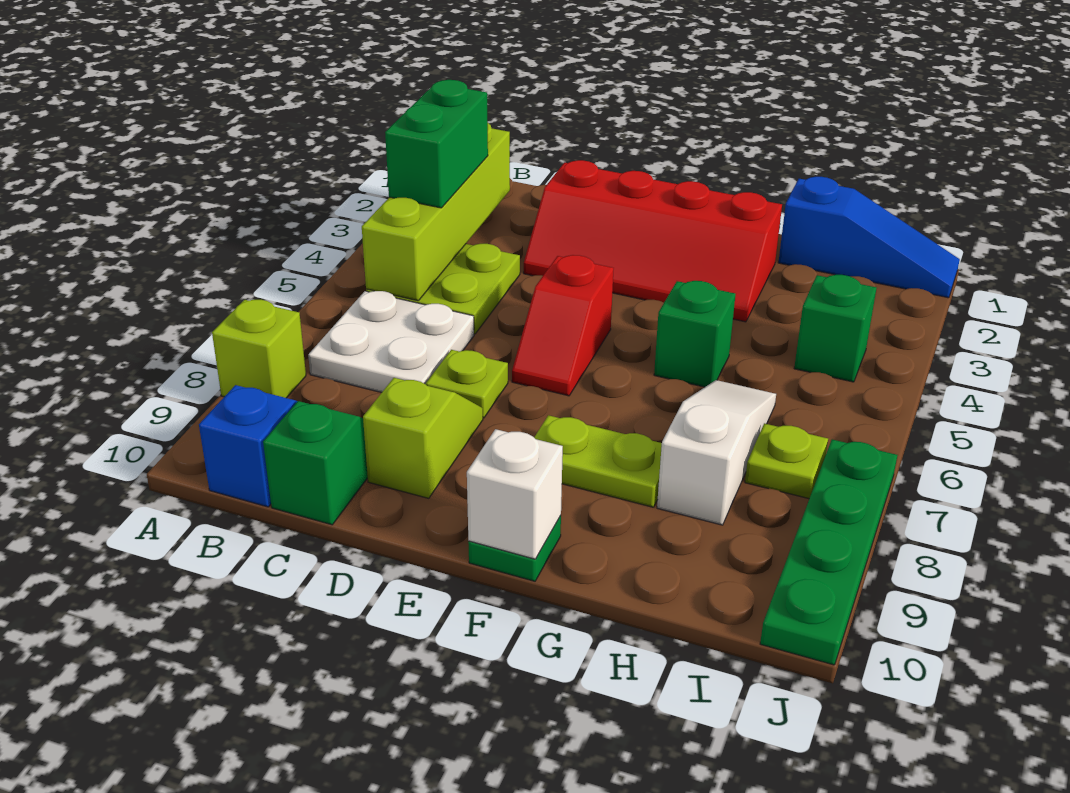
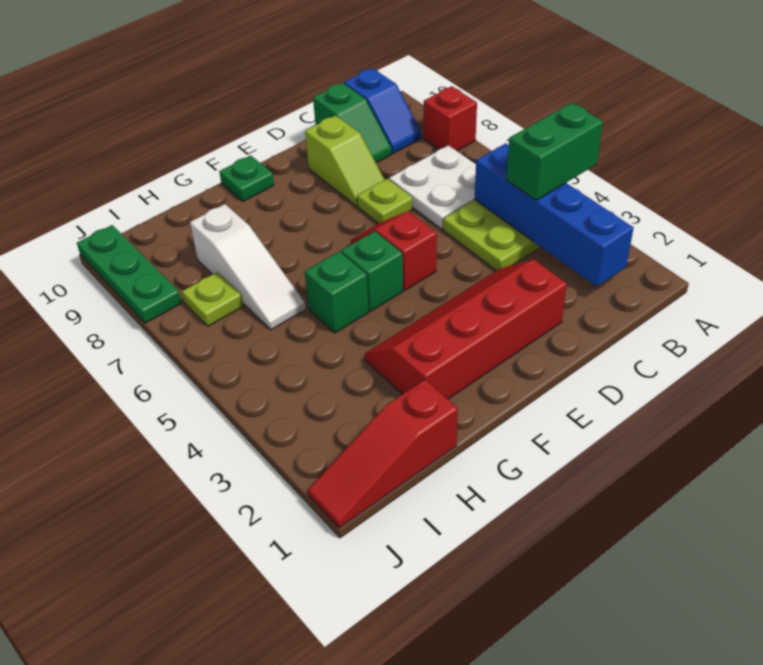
lime brick A8 level 1 -> red brick A8 level 1
lime brick B2:B5 level 2 -> blue brick B2:B5 level 2
green brick B3:B4 level 3 -> green brick A4:B4 level 3
lime plate F8:G8 level 1 -> none
white brick F10 level 2 -> none
blue slope H1:J1 level 1 top H -> red slope H1:J1 level 1 top H
green brick I4 level 1 -> green brick F5 level 1
green plate J7:J10 level 1 -> green plate J8:J10 level 1

